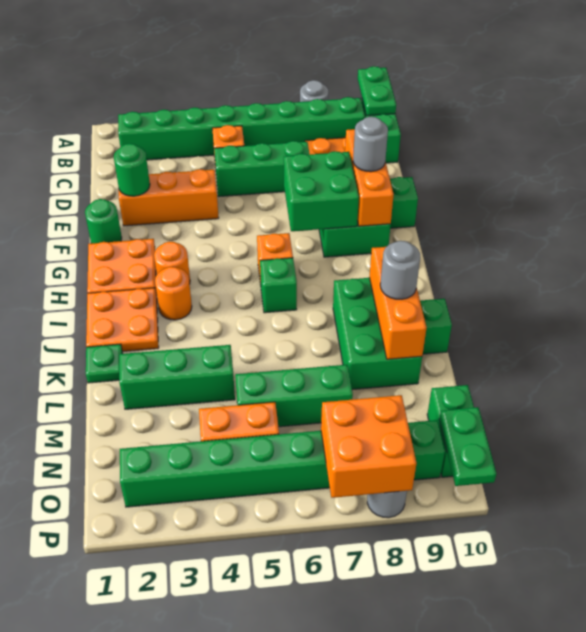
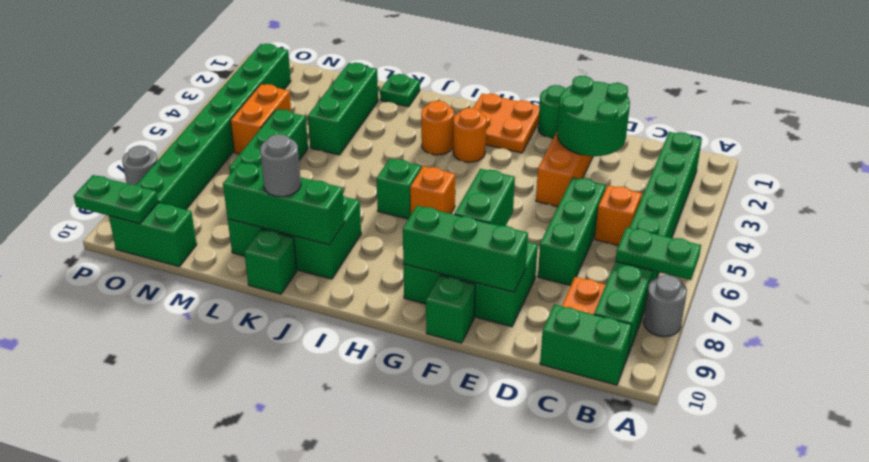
green plate A10:B10 level 2 -> green plate A7:B7 level 2
green round brick E2 level 2 -> green round brick D2:E3 level 2
orange brick E9:G9 level 2 -> green brick E9:G9 level 2
green brick F7:G8 level 2 -> green brick F7:F8 level 2
grey round brick F9 level 3 -> none
orange plate I1:J2 level 1 -> none
orange brick J9:L9 level 2 -> green brick J9:L9 level 2
orange brick O7:P8 level 2 -> none

